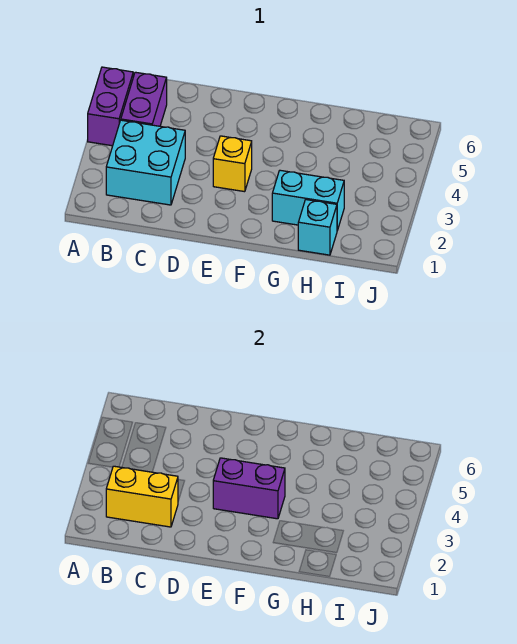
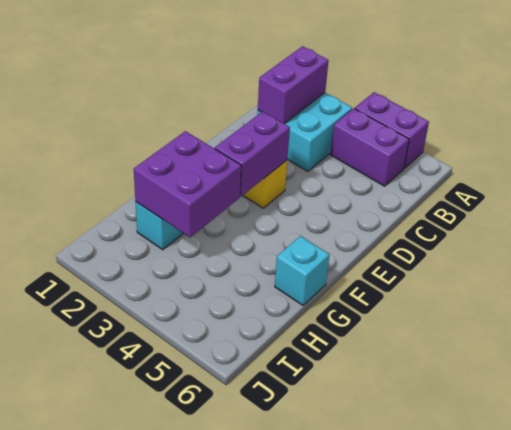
yellow brick B2:C2 level 2 -> purple brick B2:C2 level 2
none -> purple brick G2:H3 level 2
cyan brick H1 level 1 -> cyan brick G6 level 1

